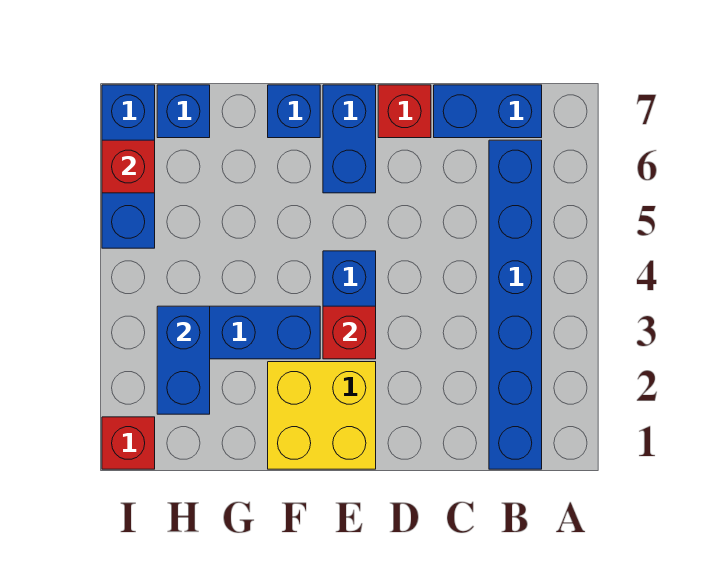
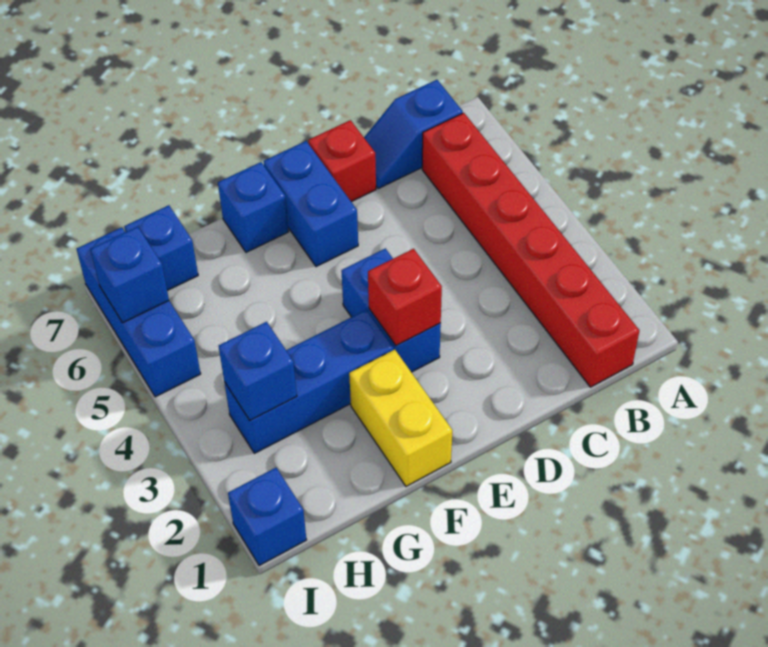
blue brick B1:B6 level 1 -> red brick B1:B6 level 1
blue brick B7:C7 level 1 -> blue slope B7:C7 level 1 top B
yellow brick E1:F2 level 1 -> yellow brick F1:F2 level 1
blue brick H2:H3 level 2 -> blue brick H3 level 2
red brick I1 level 1 -> blue brick I1 level 1
red brick I6 level 2 -> blue brick I6 level 2

